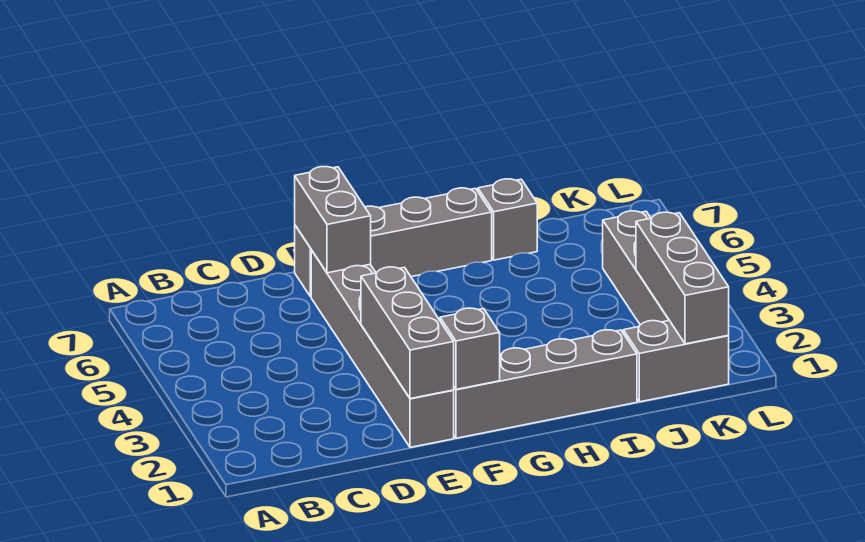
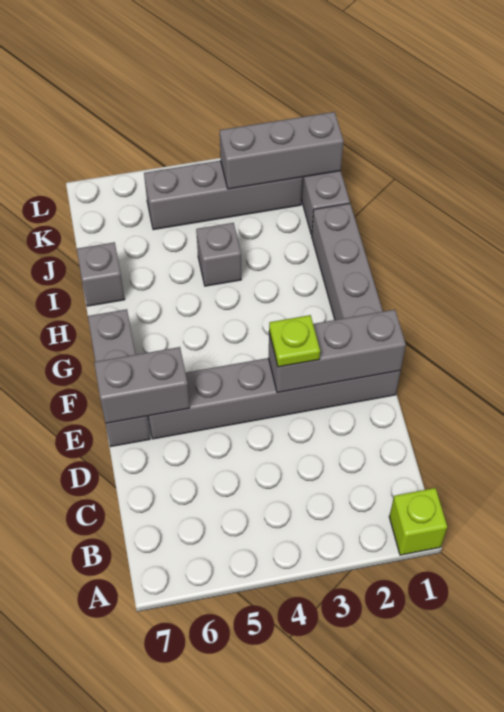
none -> lime brick A1 level 1
none -> lime plate E3 level 3
grey brick E7:H7 level 1 -> grey brick E7:G7 level 1
grey brick F1 level 2 -> grey brick I4 level 1

